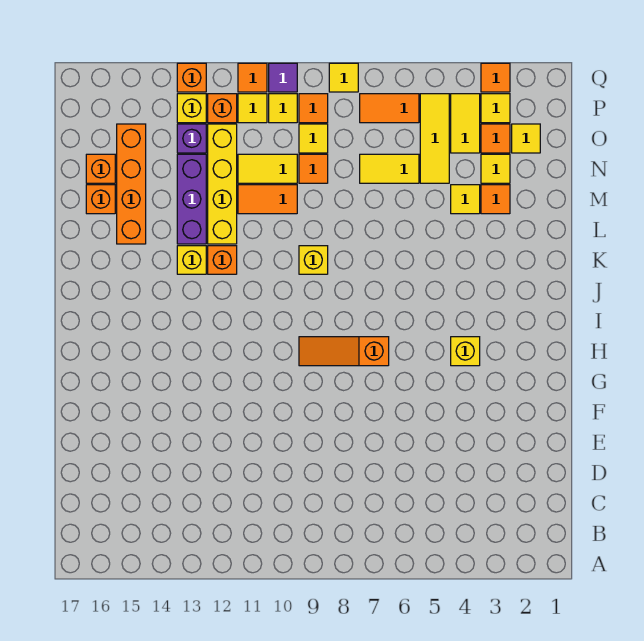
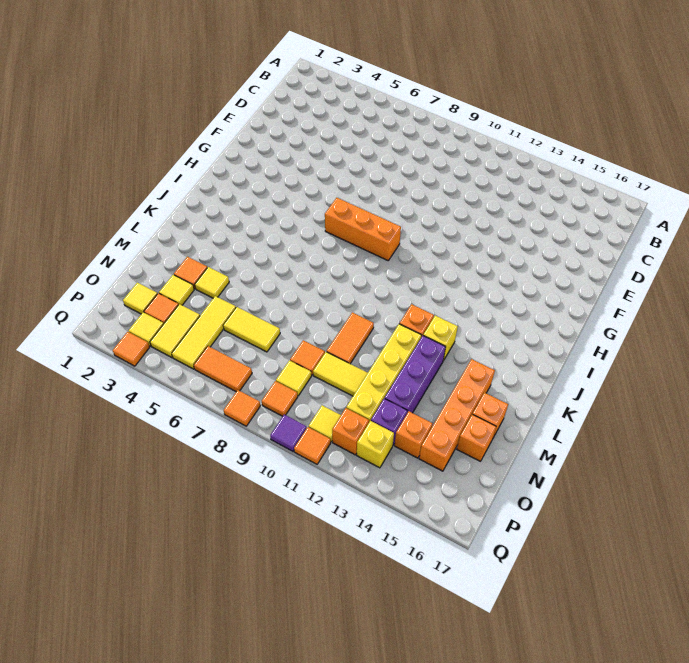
yellow brick H4 level 1 -> none
orange slope H7:H9 level 1 top 7 -> orange brick H7:H9 level 1
yellow brick K9 level 1 -> none
orange tile M10:M11 level 1 -> orange tile L10:M10 level 1
yellow tile P10 level 1 -> none
yellow tile Q8 level 1 -> orange tile Q8 level 1
orange brick Q13 level 1 -> orange brick O14 level 1

